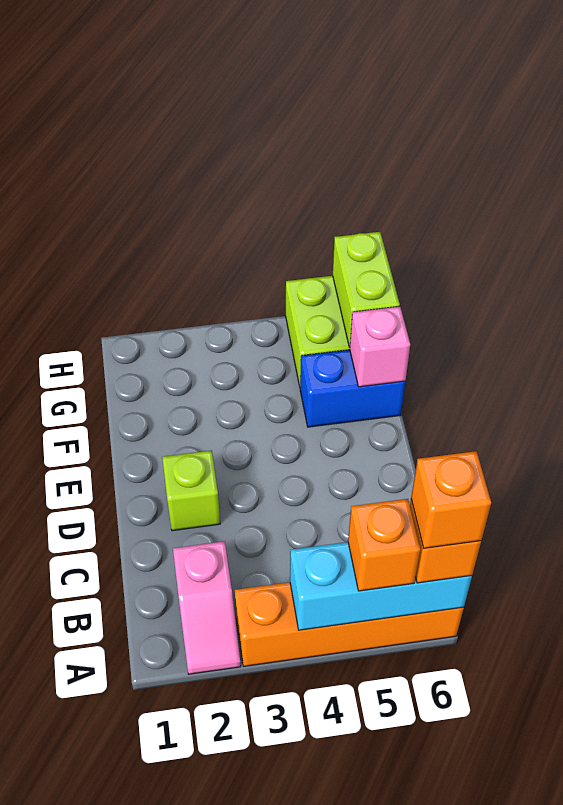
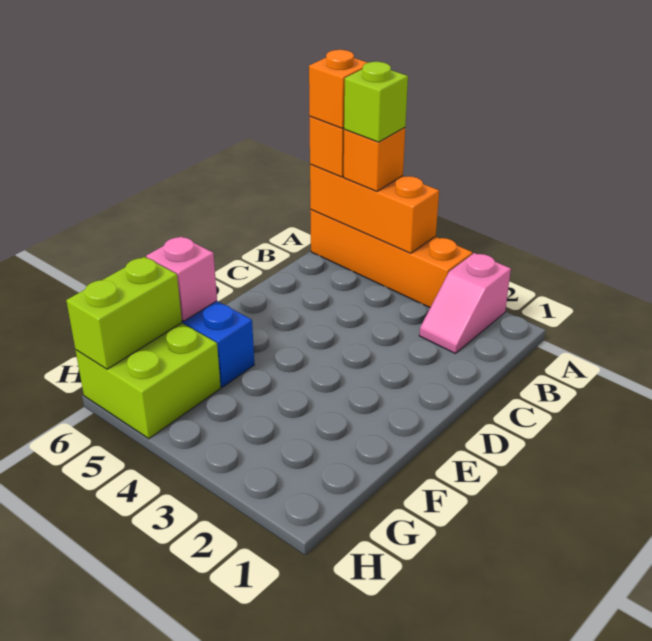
pink slope A2:B2 level 1 top B -> pink slope A2:B2 level 1 top A
cyan brick A4:A6 level 2 -> orange brick A4:A6 level 2
lime brick D2 level 1 -> lime brick A5 level 4

